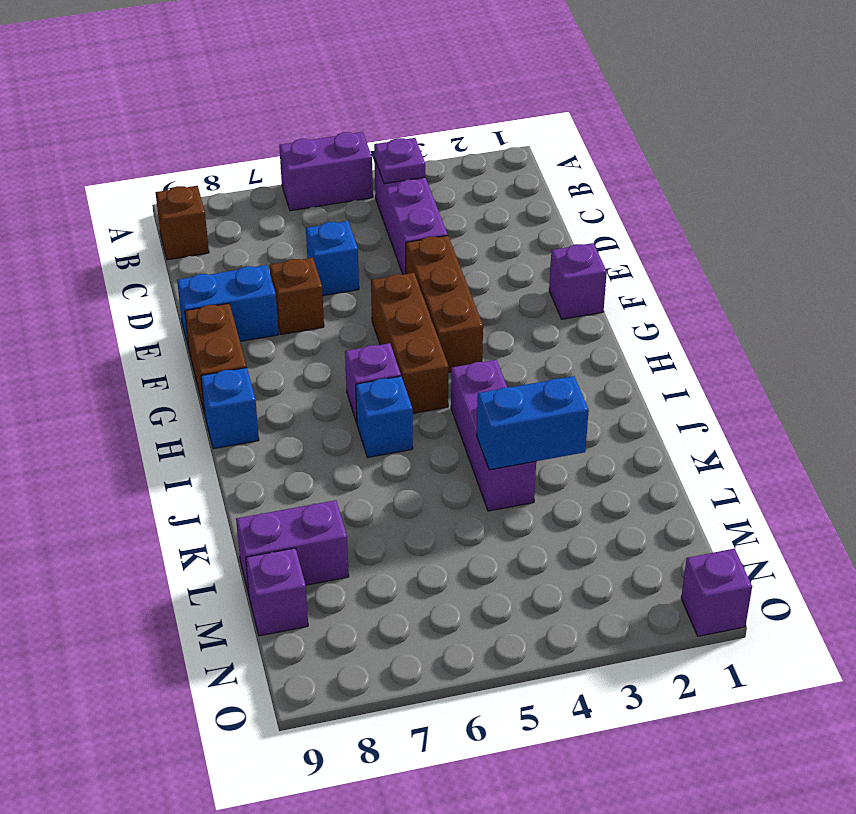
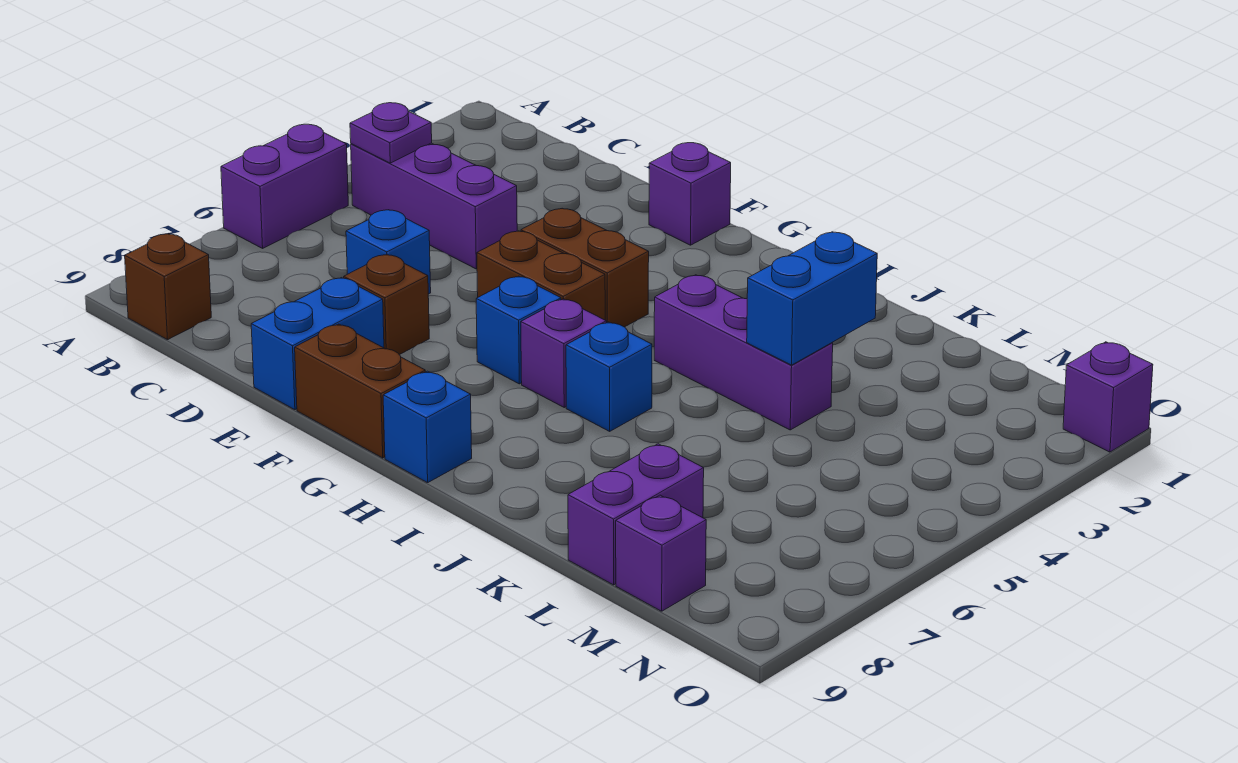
brown brick E4:G4 level 1 -> brown brick F4:G4 level 1
brown brick F5:H5 level 1 -> brown brick F5:G5 level 1
none -> blue brick G6 level 1

